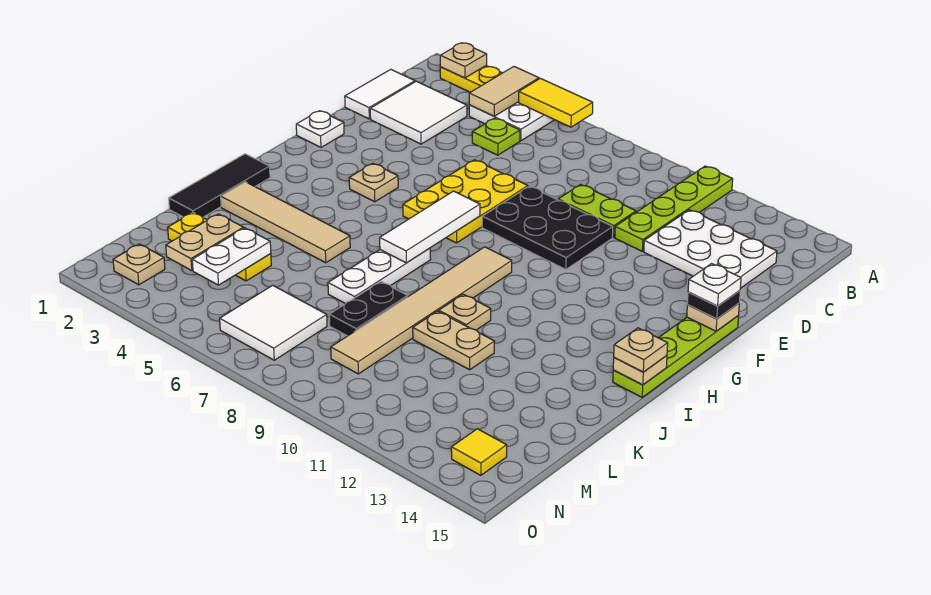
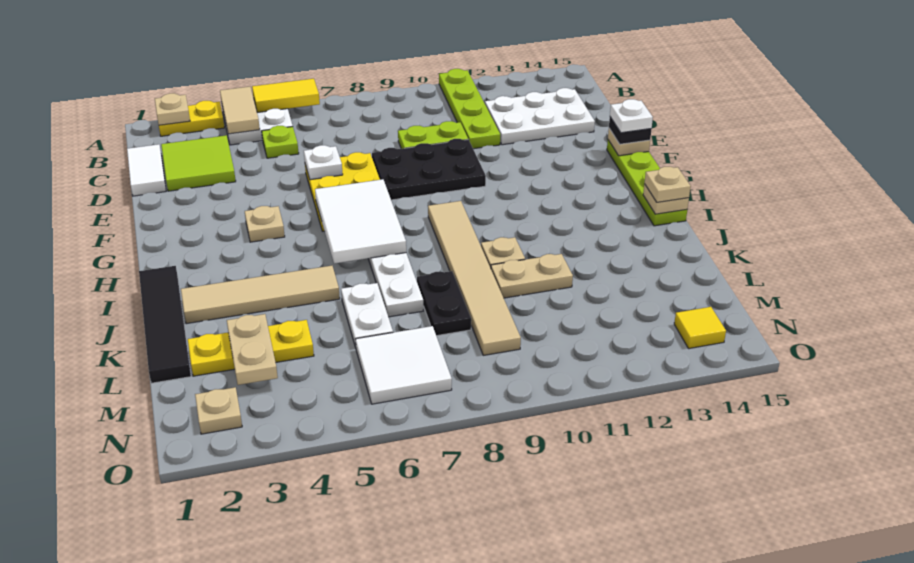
white tile C2:D3 level 1 -> lime tile C2:D3 level 1
white plate F1 level 1 -> white plate E6 level 2
white tile G7:I7 level 2 -> white tile G6:I7 level 2
black tile I1:K1 level 1 -> black tile I1:L1 level 1
white plate L4:M4 level 2 -> white plate K6:L6 level 1

